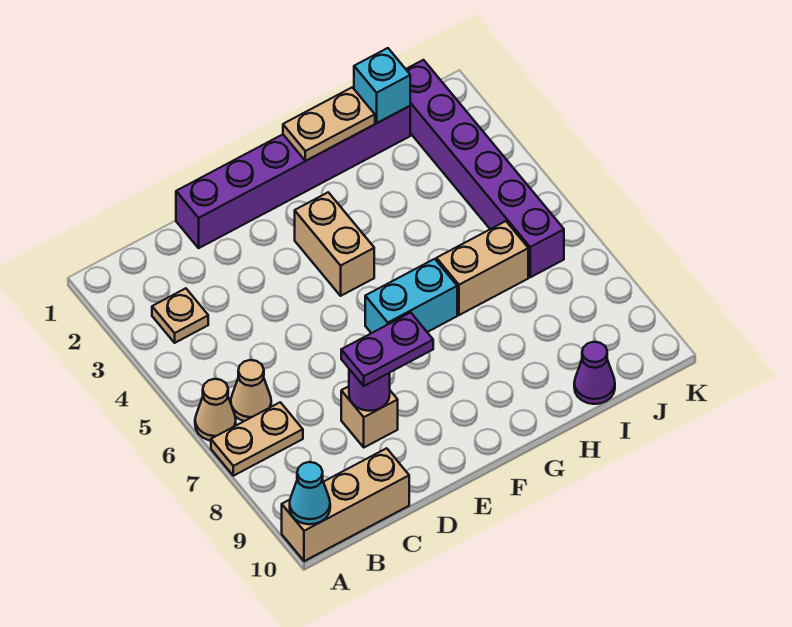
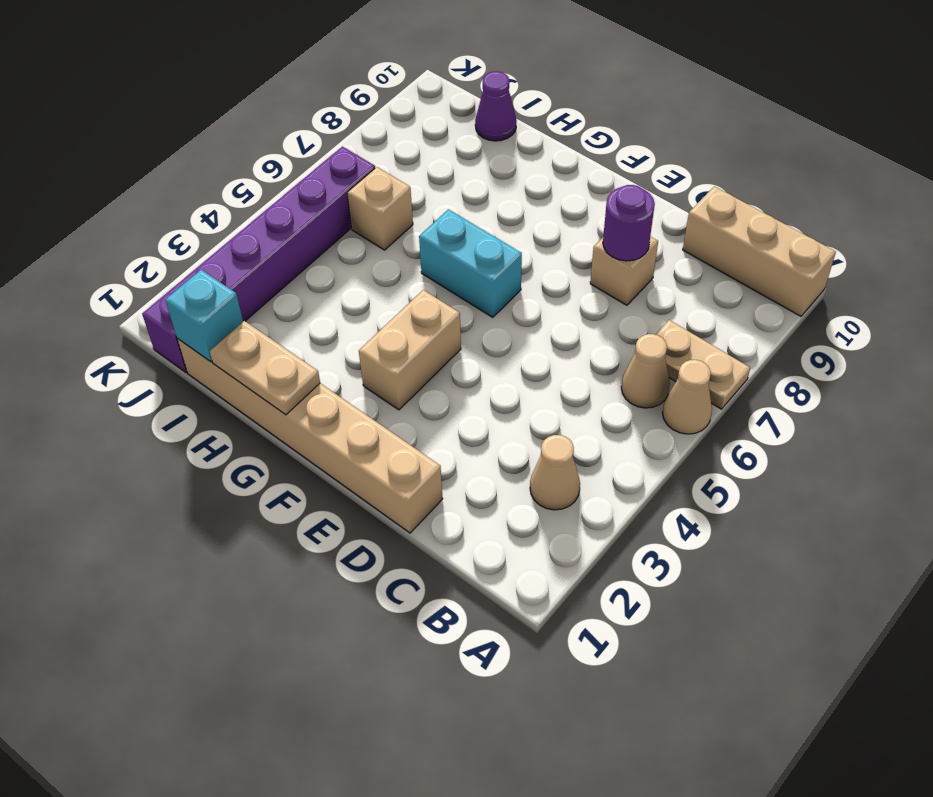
cyan cone A10 level 2 -> none
tan plate B3 level 1 -> tan cone B3 level 1
purple brick D1:I1 level 1 -> tan brick D1:I1 level 1
purple plate D8:E8 level 3 -> none
tan brick H6:I6 level 1 -> tan brick I6 level 1

